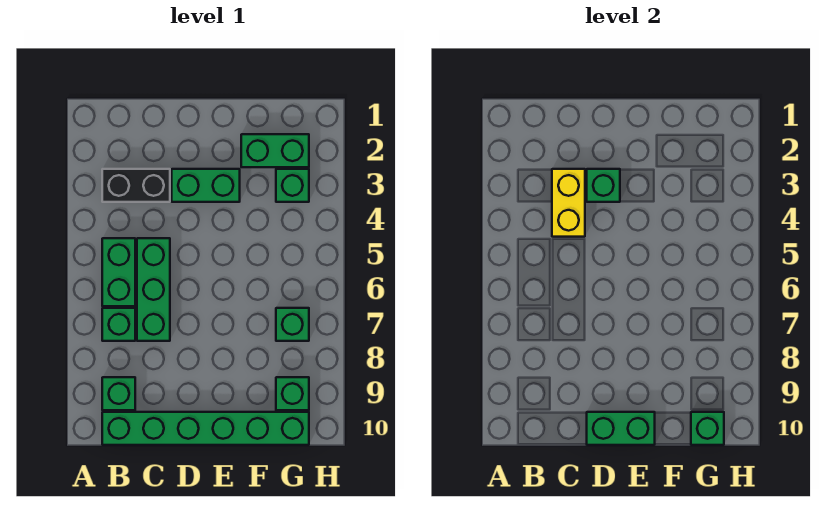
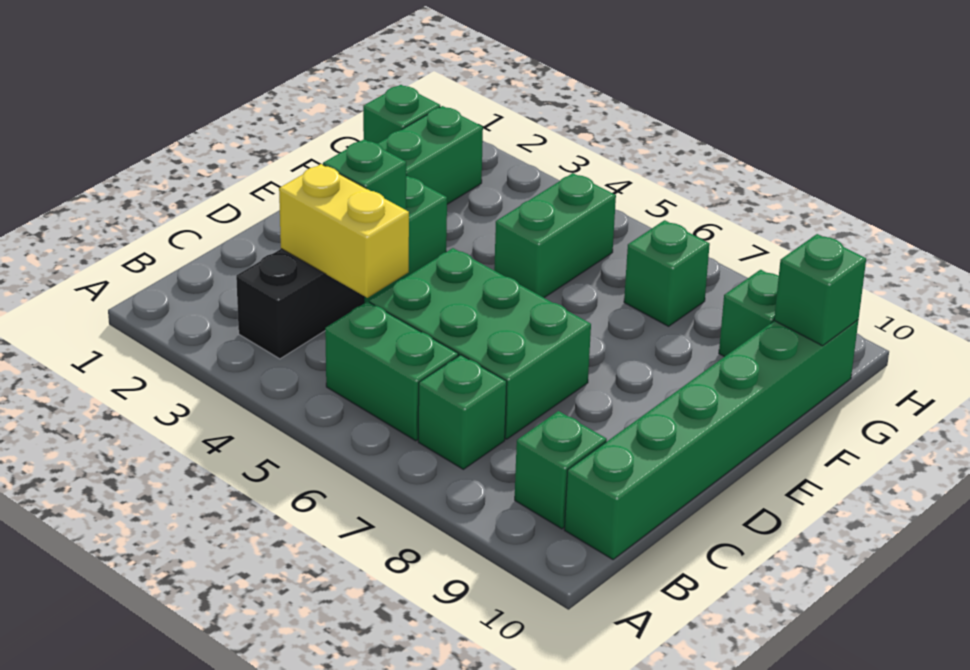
green brick C5:C7 level 1 -> green brick C5:D7 level 1
green brick D10:E10 level 2 -> green brick F5:G5 level 1
green brick G3 level 1 -> green brick G1 level 1

